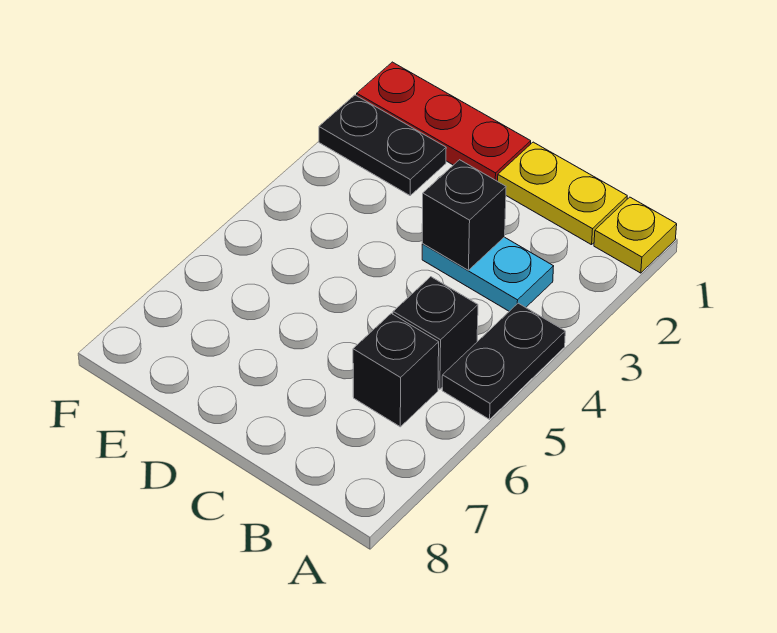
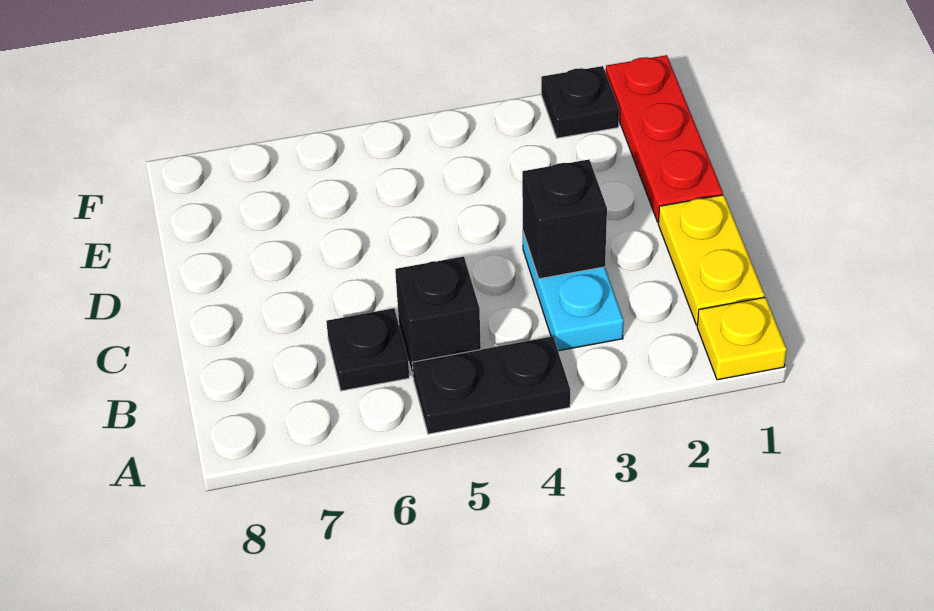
black brick B6 level 1 -> black plate B6 level 1
black plate E2:F2 level 1 -> black plate F2 level 1

